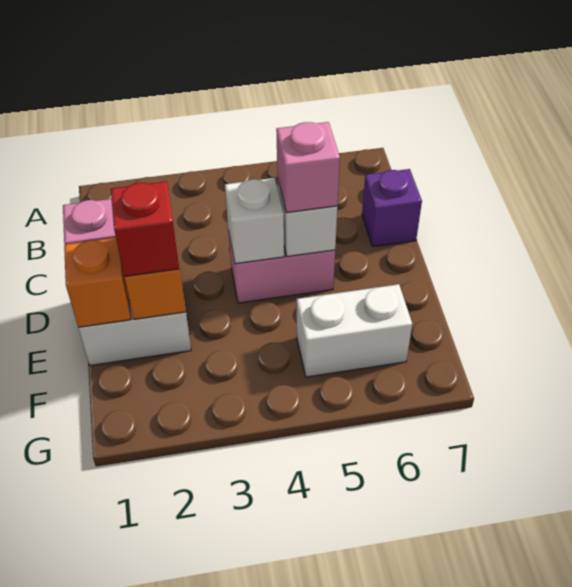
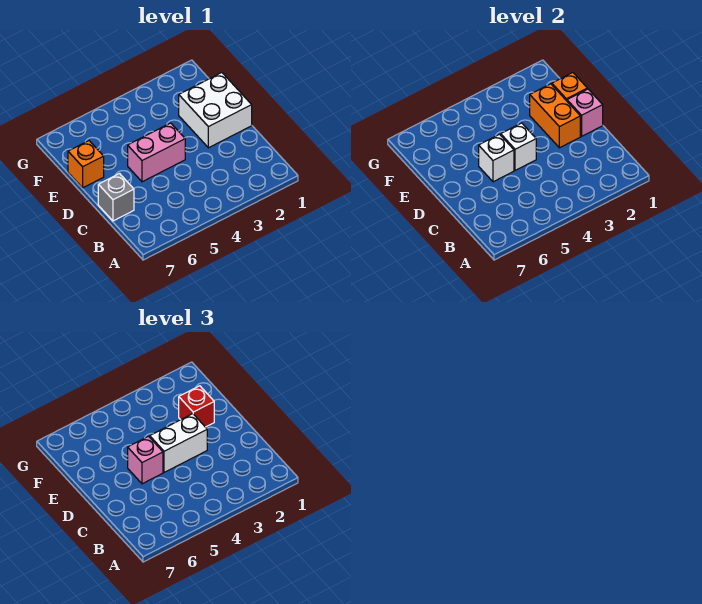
purple brick C7 level 1 -> grey brick C7 level 1
none -> orange brick E7 level 1
white brick F5:F6 level 1 -> white brick D3:D4 level 3

